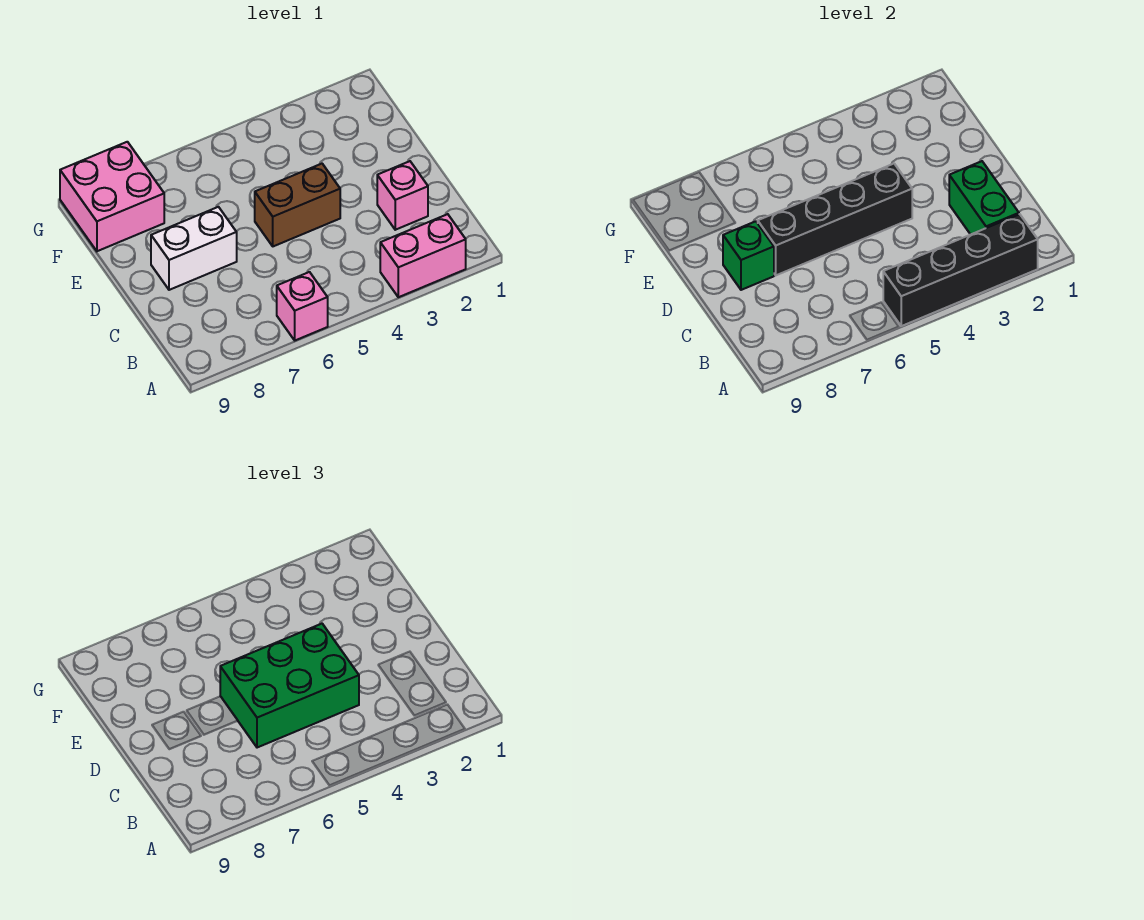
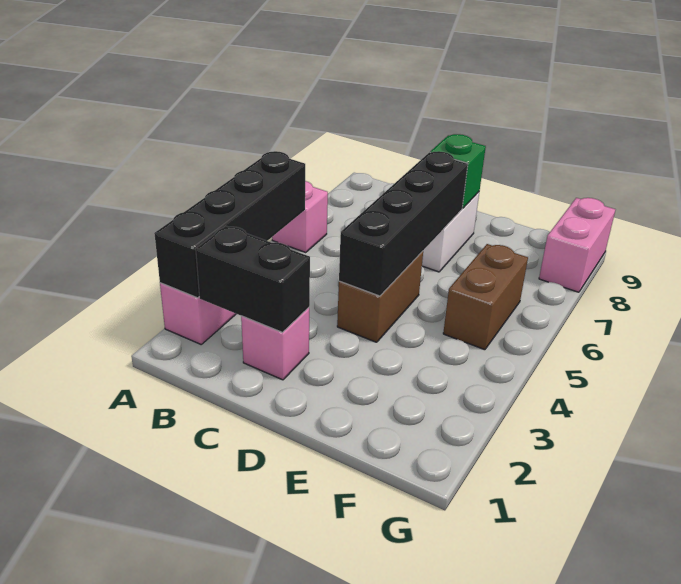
green brick B2:C2 level 2 -> black brick B2:C2 level 2
green brick C4:D6 level 3 -> none
none -> brown brick F5:F6 level 1
pink brick F8:G9 level 1 -> pink brick G8:G9 level 1

